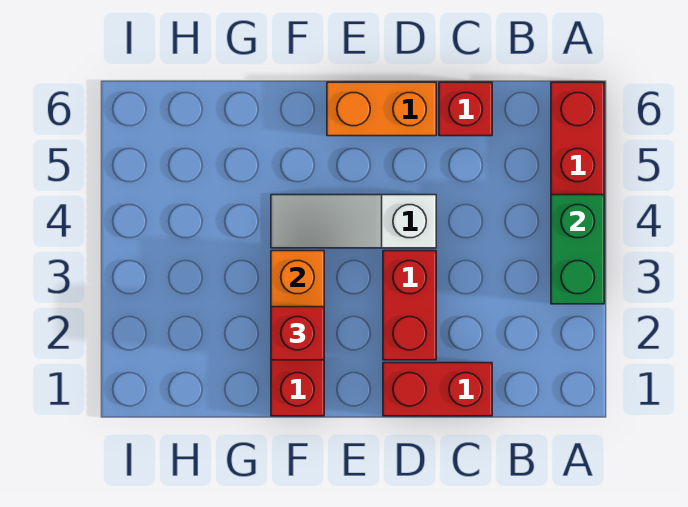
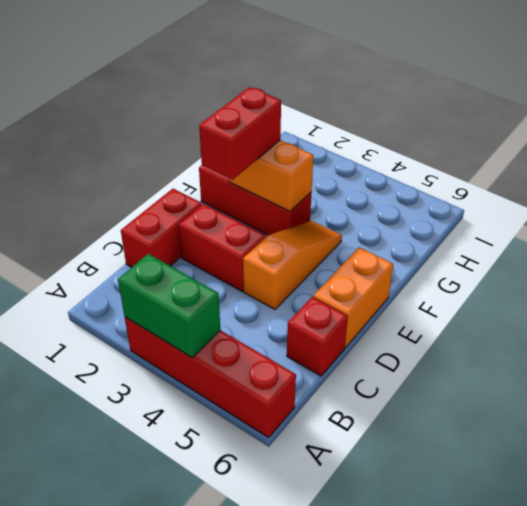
white slope D4:F4 level 1 top D -> orange slope D4:F4 level 1 top D
red brick F2 level 3 -> red brick E2:F2 level 3

